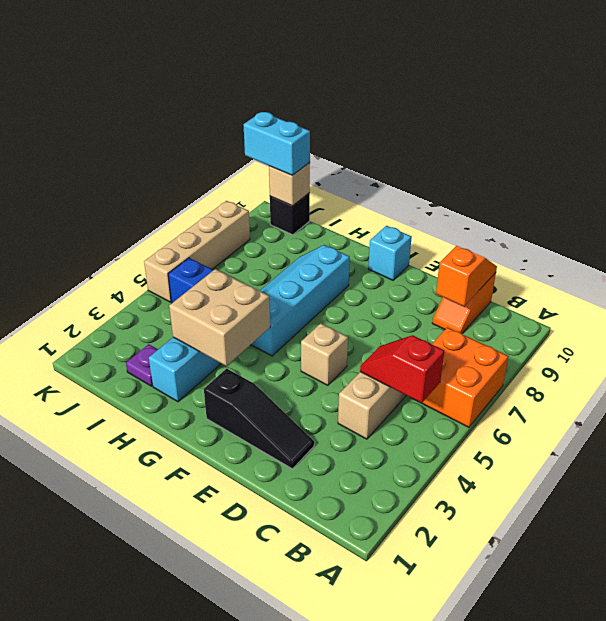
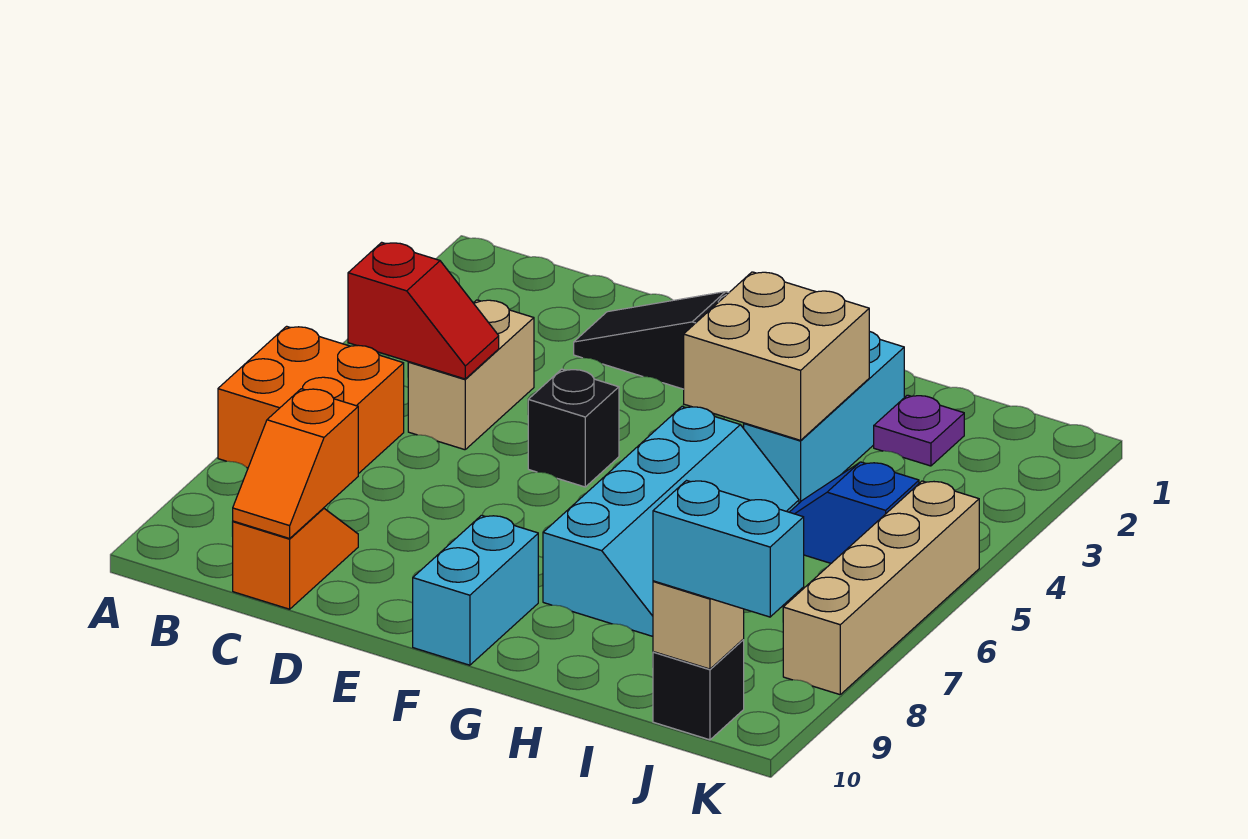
tan brick E5 level 1 -> black brick E5 level 1
cyan brick F10 level 1 -> cyan brick F9:F10 level 1

